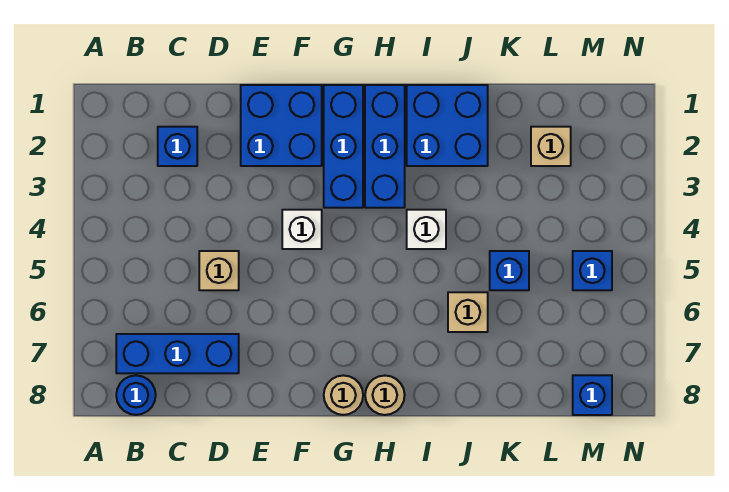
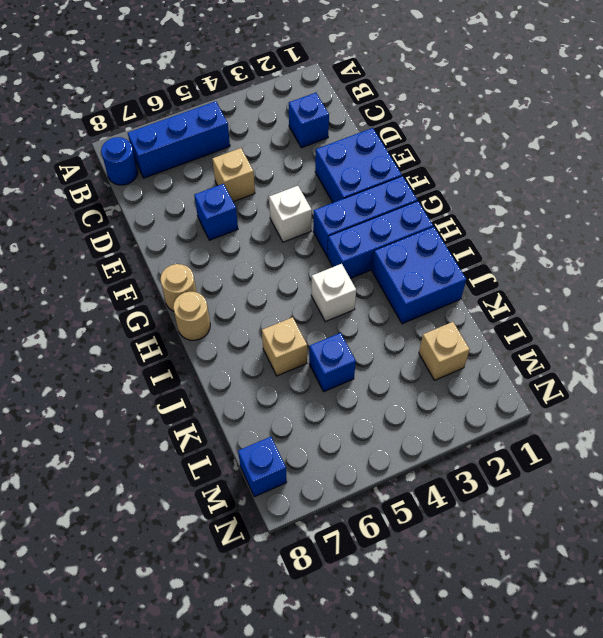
blue brick B7:D7 level 1 -> blue brick B5:B7 level 1
blue brick M5 level 1 -> blue brick E6 level 1

